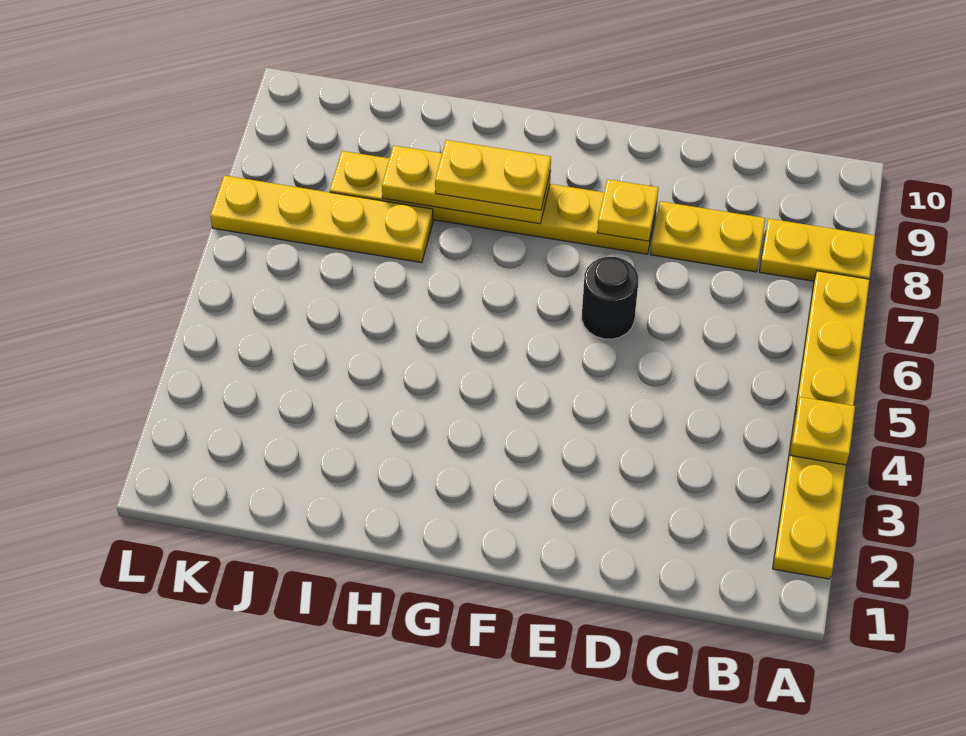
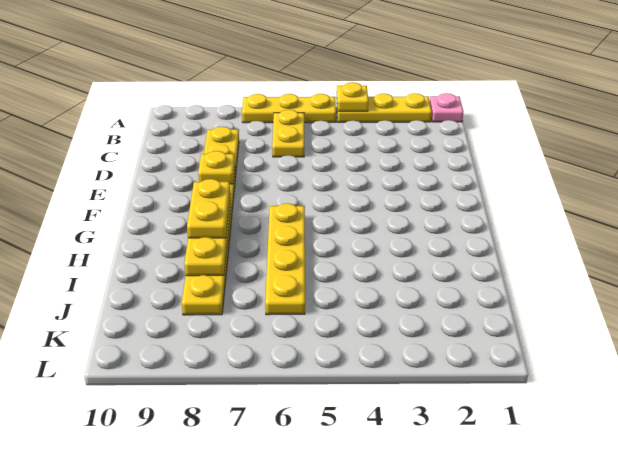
none -> pink plate A1 level 1
yellow plate A8:B8 level 1 -> yellow plate B6:C6 level 1
black round brick E6 level 1 -> none
yellow plate I7:L7 level 1 -> yellow plate G6:J6 level 1

